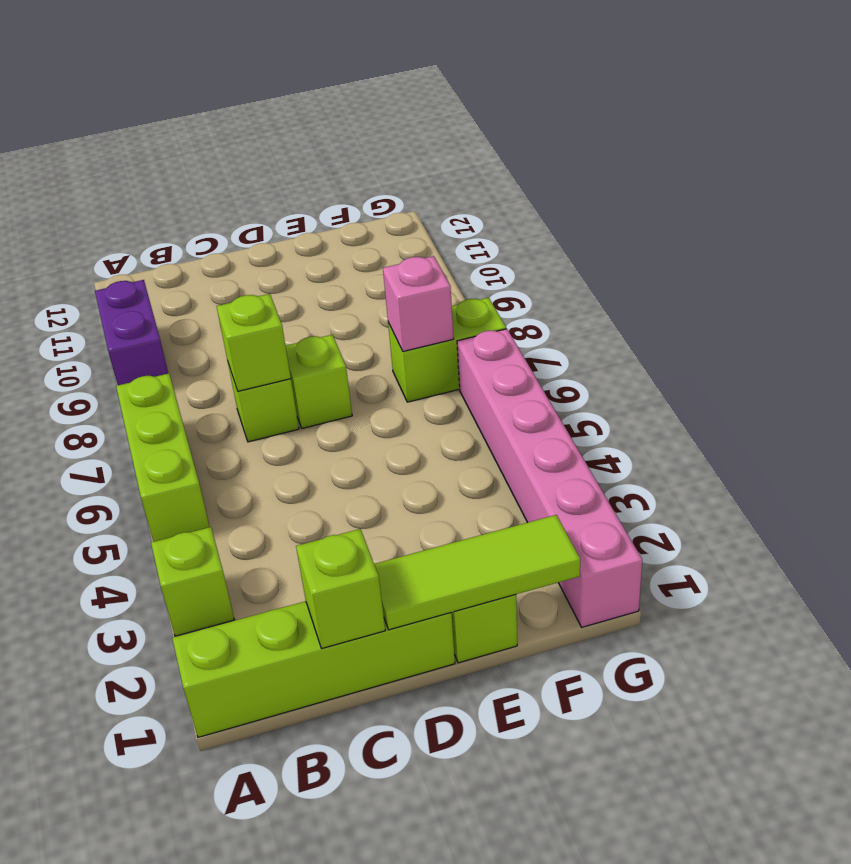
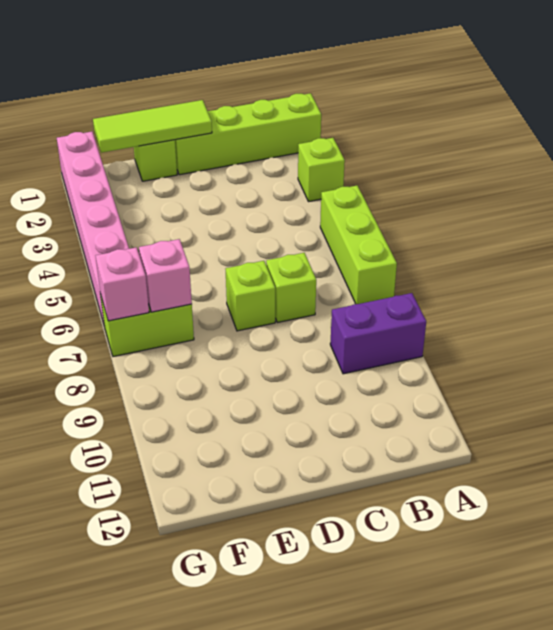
purple brick A9:A10 level 1 -> purple brick A9:B9 level 1
lime brick C1 level 2 -> none
lime brick C7 level 2 -> none
none -> pink brick G7 level 2

